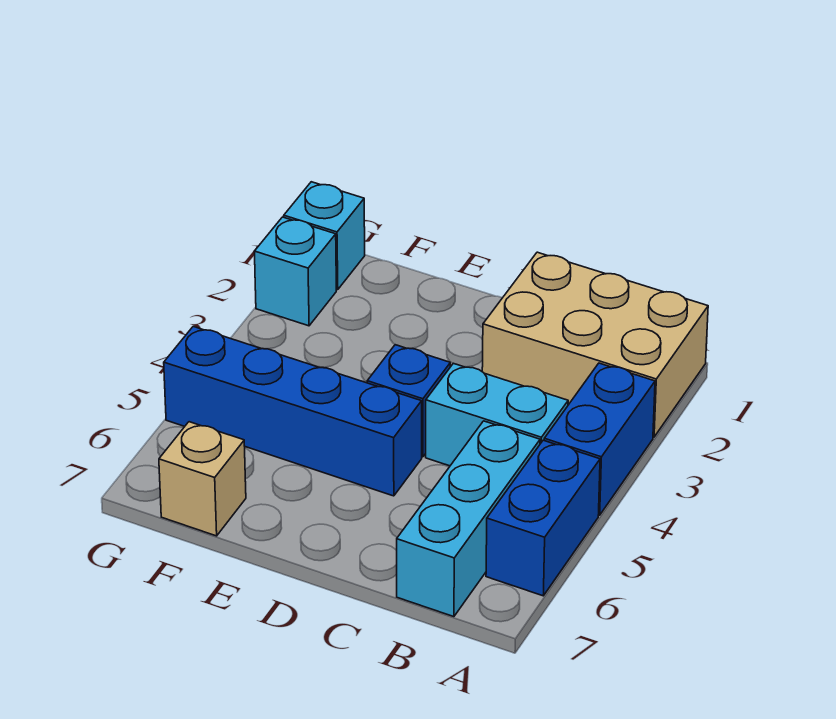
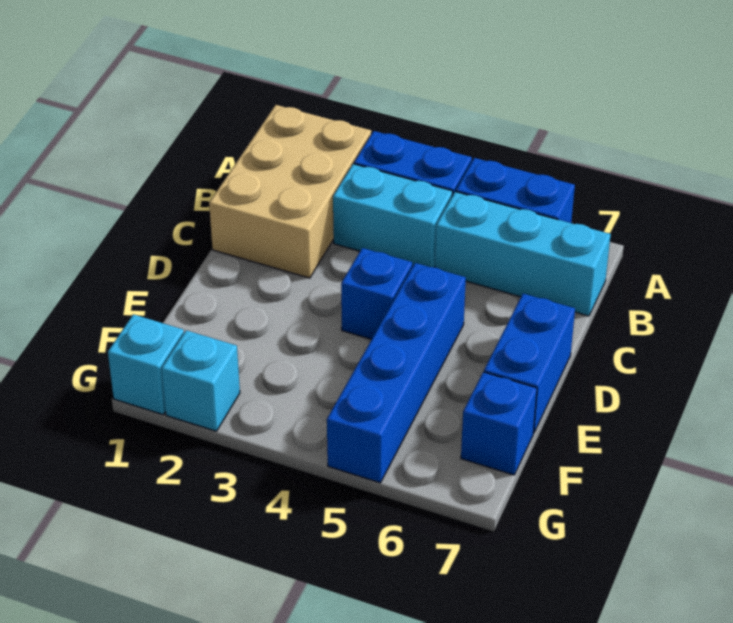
cyan brick B4:C4 level 1 -> cyan brick B3:B4 level 1
none -> blue brick D7:E7 level 1
tan brick F7 level 1 -> blue brick F7 level 1

